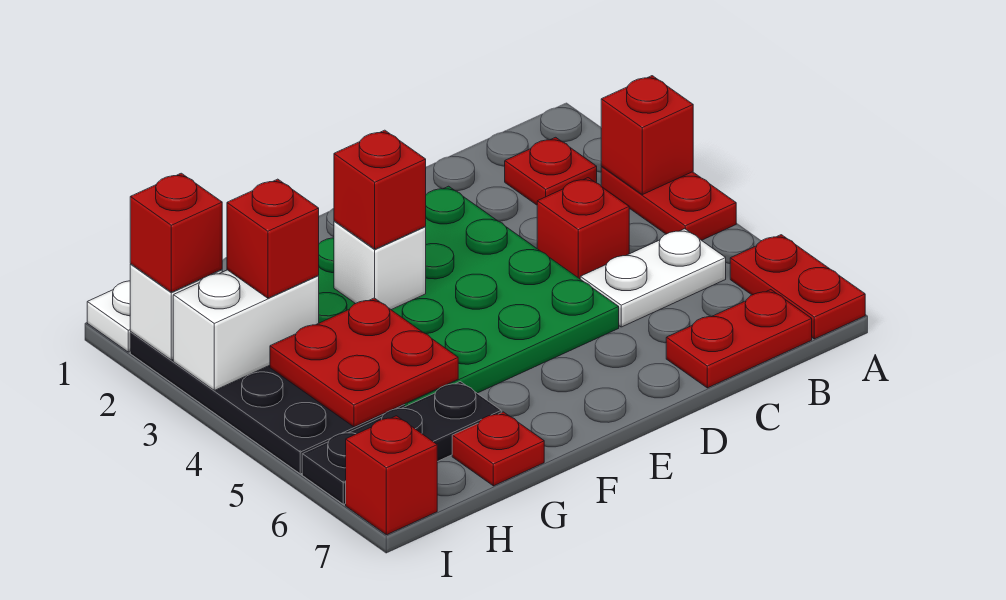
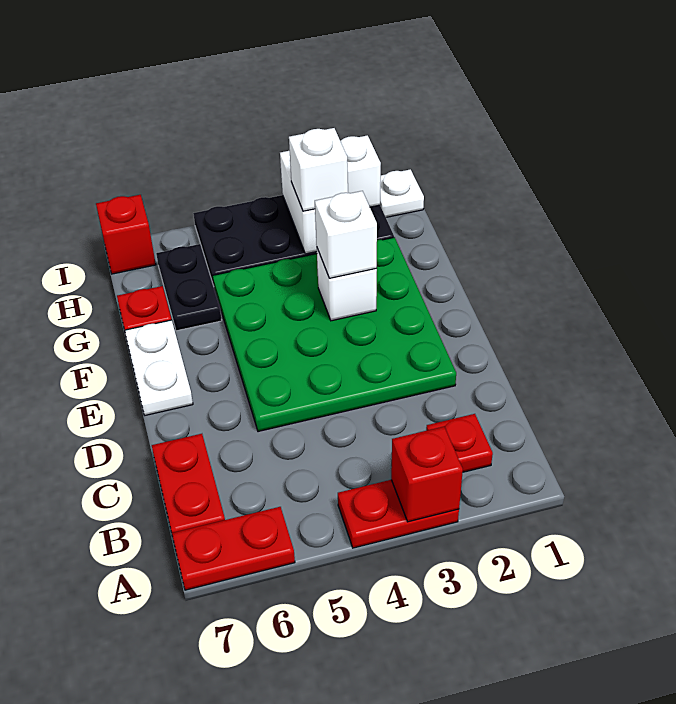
white plate B5:C5 level 1 -> white plate E7:F7 level 1
red brick C4 level 1 -> none
red brick F3 level 3 -> white brick F3 level 3
red plate G4:H5 level 2 -> none
black plate G6:I6 level 1 -> black plate G6:H6 level 1
red brick H3 level 3 -> white brick H3 level 3
red brick I2 level 3 -> none

